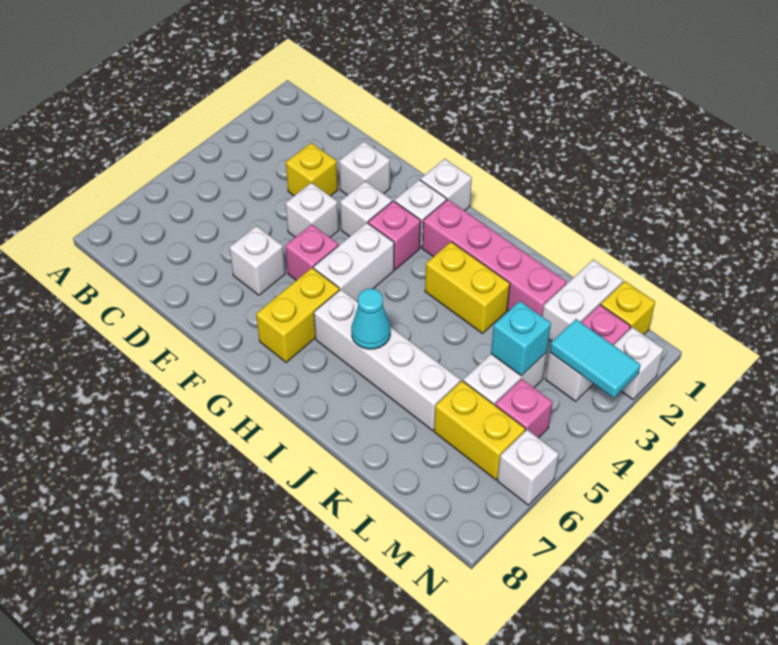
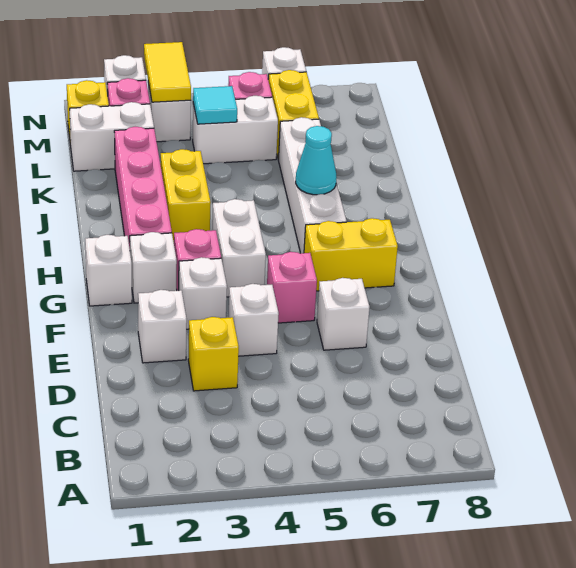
white brick G4:G5 level 1 -> white brick G4:H4 level 1
cyan brick L4 level 2 -> cyan tile L4 level 2
cyan tile M3:N3 level 2 -> yellow tile M3:N3 level 2

